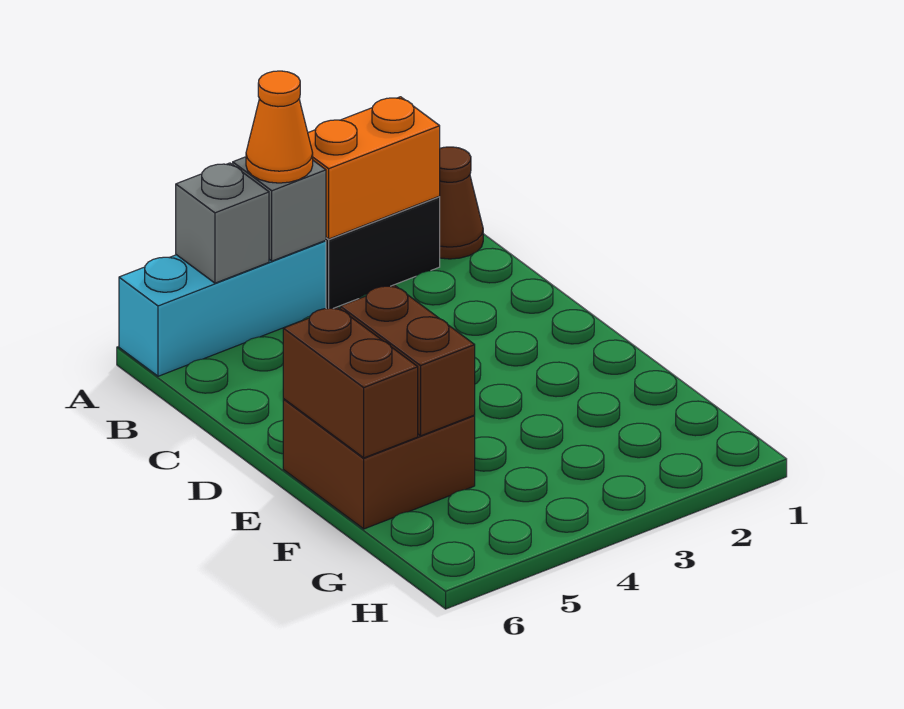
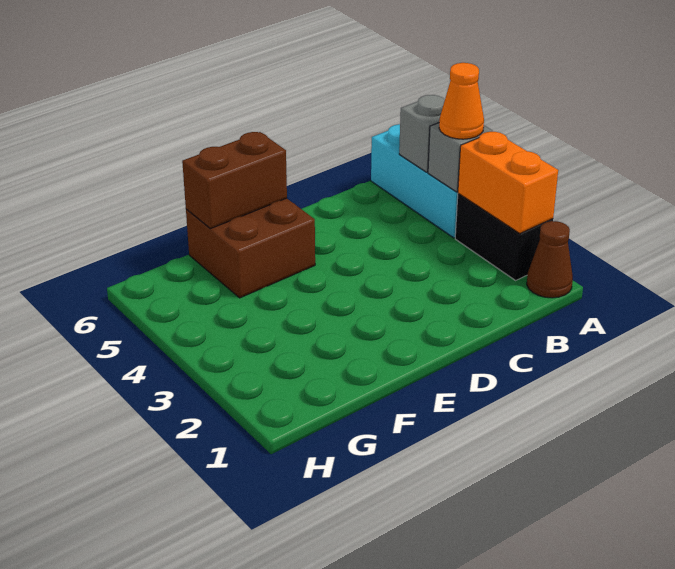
brown brick E5:F5 level 2 -> none

